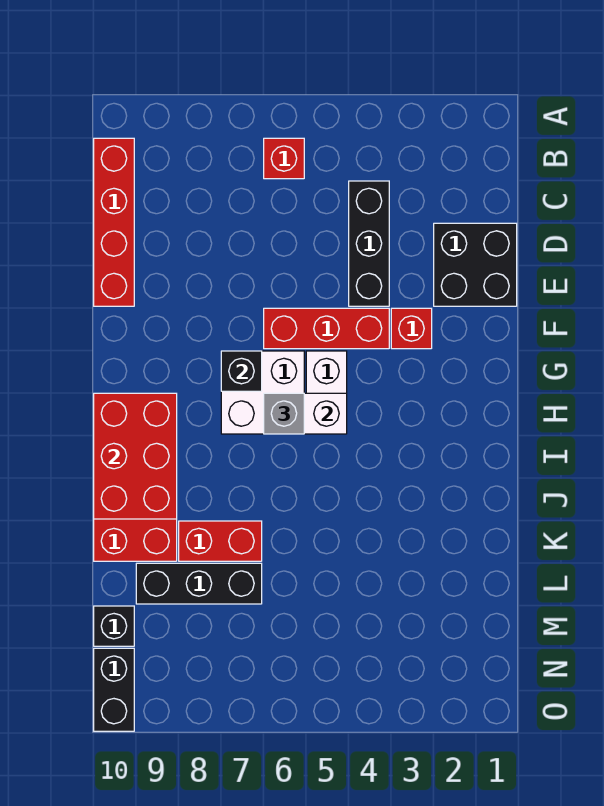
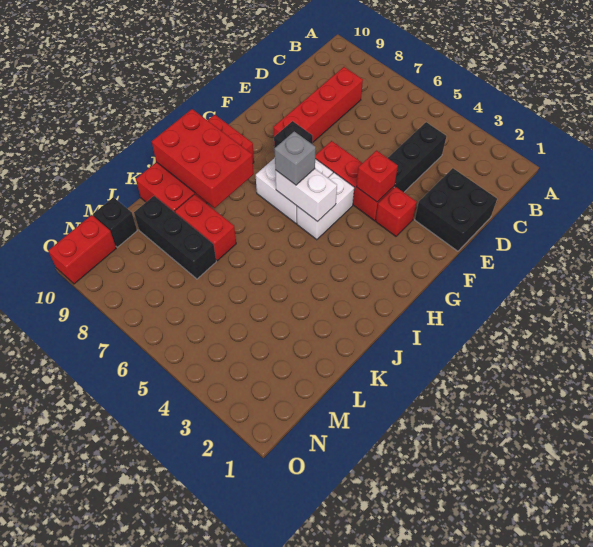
red brick B6 level 1 -> red brick F4 level 2
red brick B10:E10 level 1 -> red brick C8:F8 level 1
red brick H9:J10 level 2 -> red brick I8:J10 level 2
black brick N10:O10 level 1 -> red brick N10:O10 level 1

